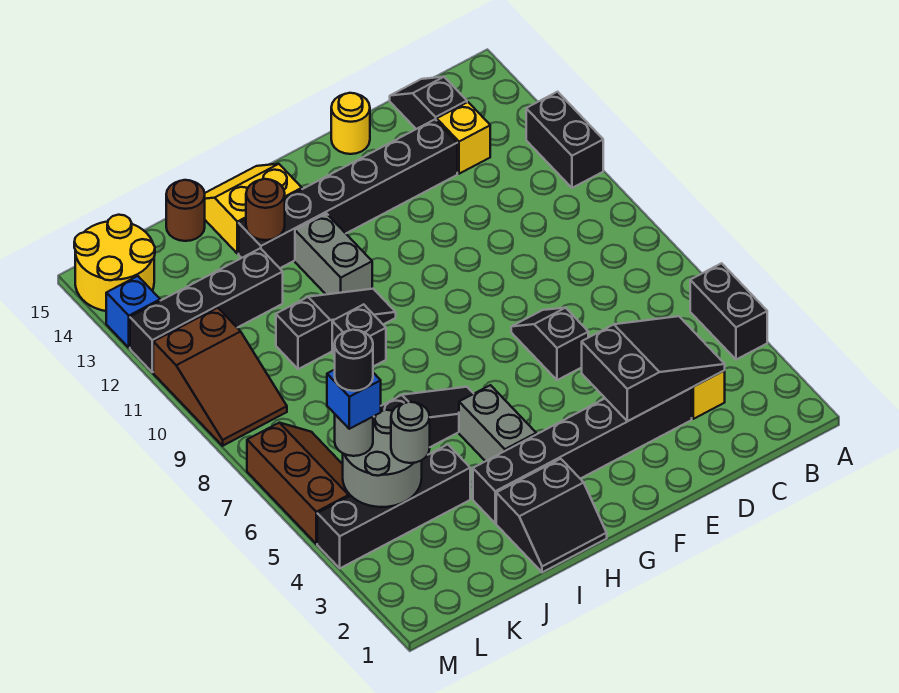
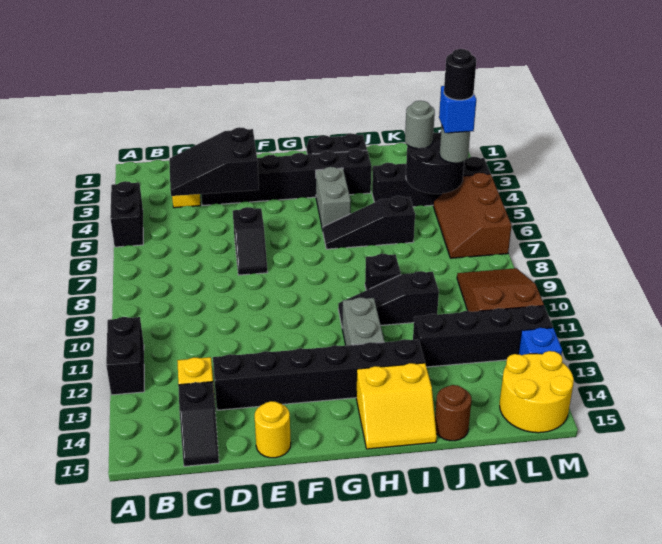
brown round brick I13 level 2 -> none
grey round brick K4:L5 level 2 -> black round brick K4:L5 level 2

